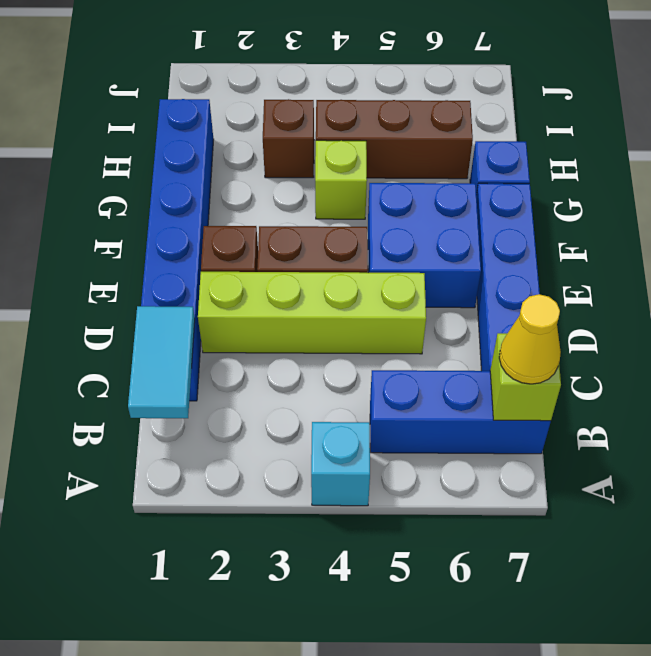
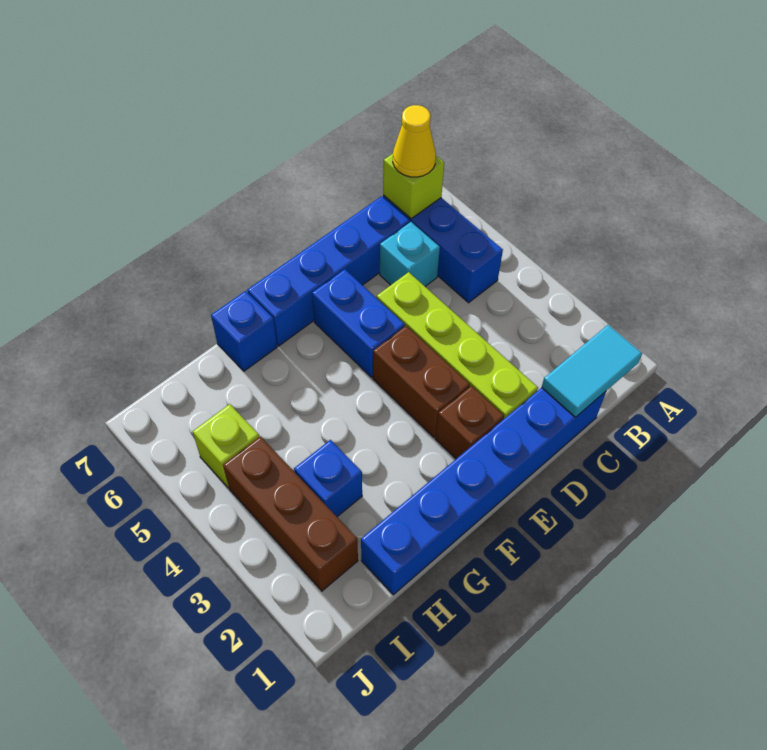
cyan brick A4 level 1 -> cyan brick C6 level 1
blue brick E5:F6 level 1 -> blue brick E5:E6 level 1
lime brick G4 level 1 -> lime brick I5 level 1
brown brick H3 level 1 -> blue brick H3 level 1
brown brick H4:H6 level 1 -> brown brick I2:I4 level 1

